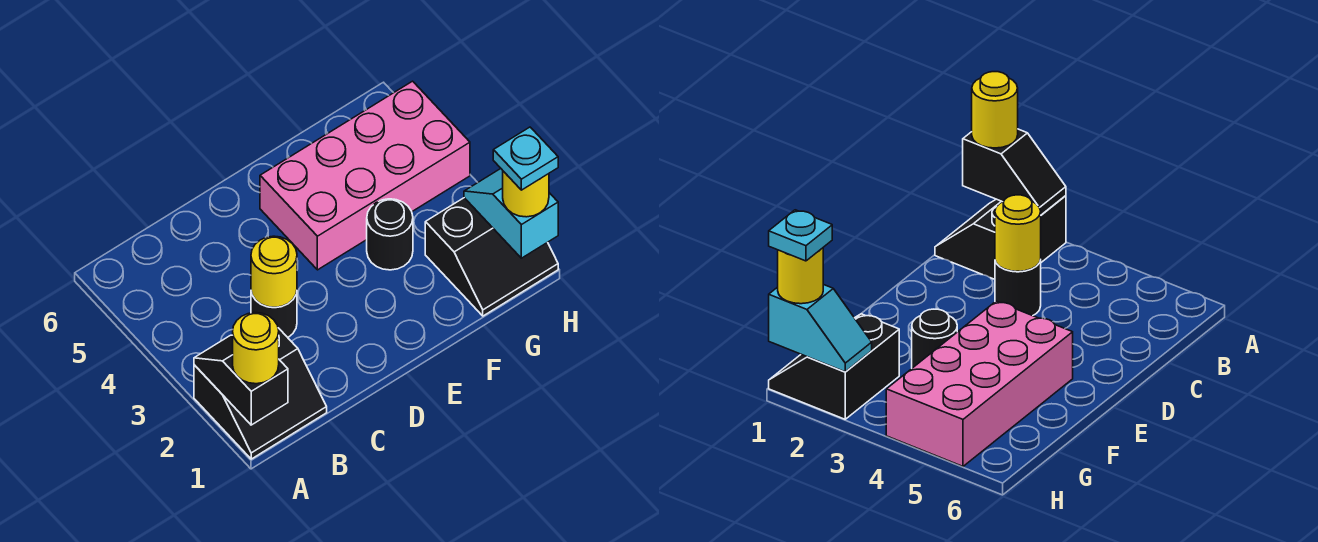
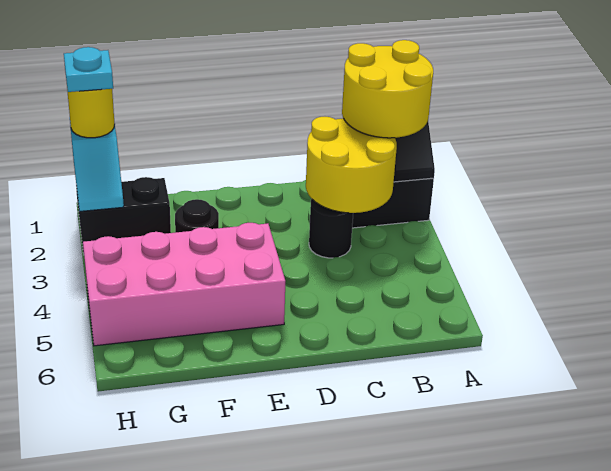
yellow round brick A1 level 3 -> yellow round brick A1:B2 level 3
yellow round brick C3 level 2 -> yellow round brick B2:C3 level 2

